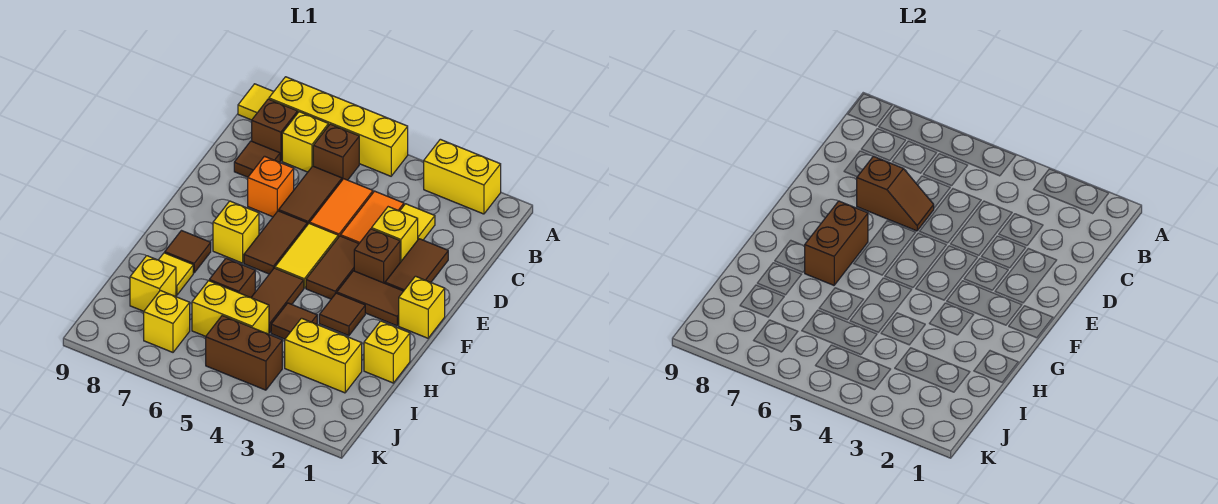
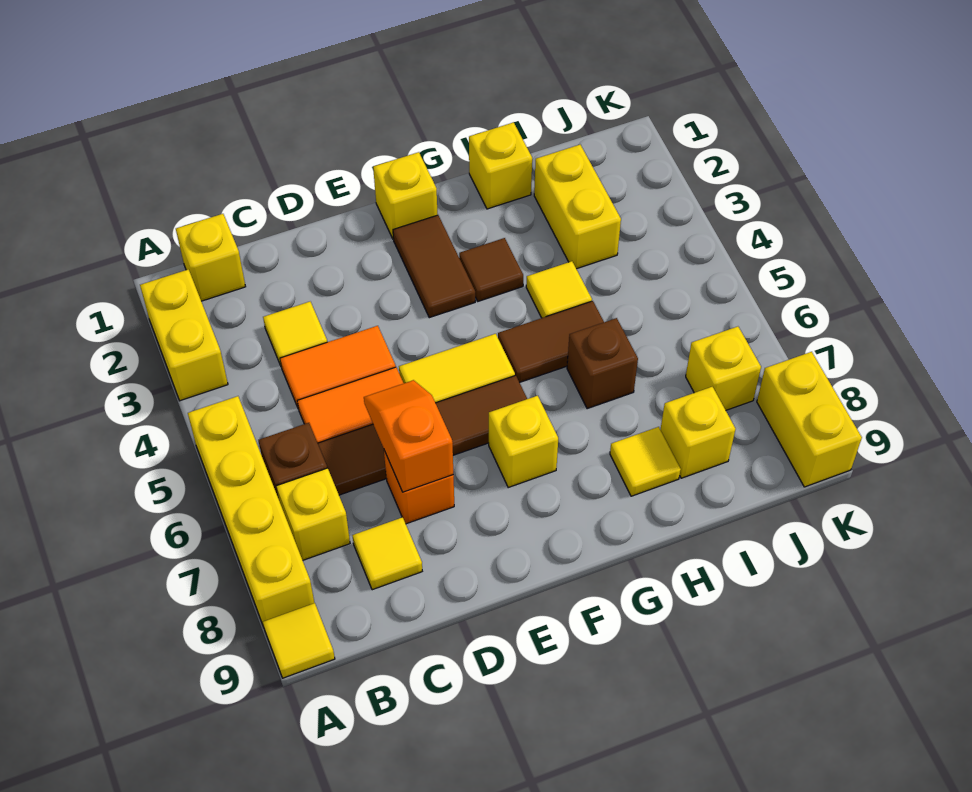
brown brick B8 level 1 -> none
brown tile C8 level 1 -> yellow tile C8 level 1
brown tile D2:E2 level 1 -> none
yellow brick D3 level 1 -> yellow brick B1 level 1
brown slope D6:D7 level 2 top 7 -> orange slope D6:D7 level 2 top 7
brown brick E3 level 1 -> none
brown tile E4:F4 level 1 -> none
brown brick F7:G7 level 2 -> none
brown tile G8 level 1 -> none
brown tile H4 level 1 -> yellow tile H4 level 1
yellow brick I5:I6 level 1 -> yellow brick K8:K9 level 1
brown brick J4:J5 level 1 -> none

